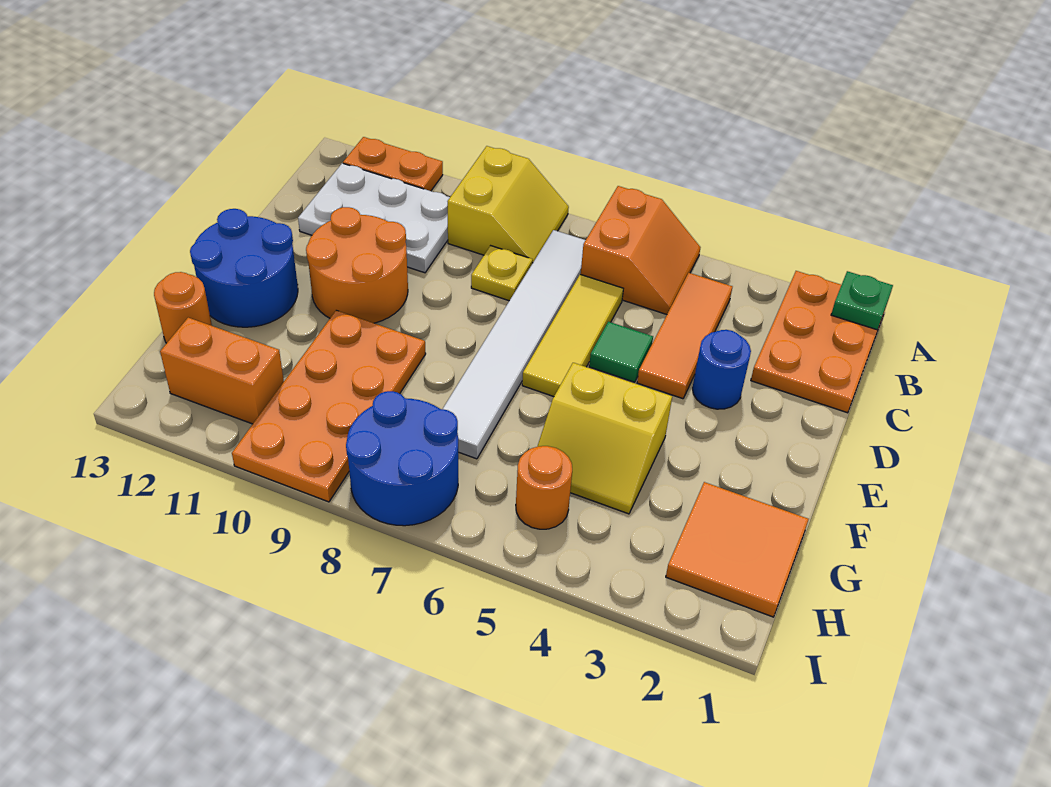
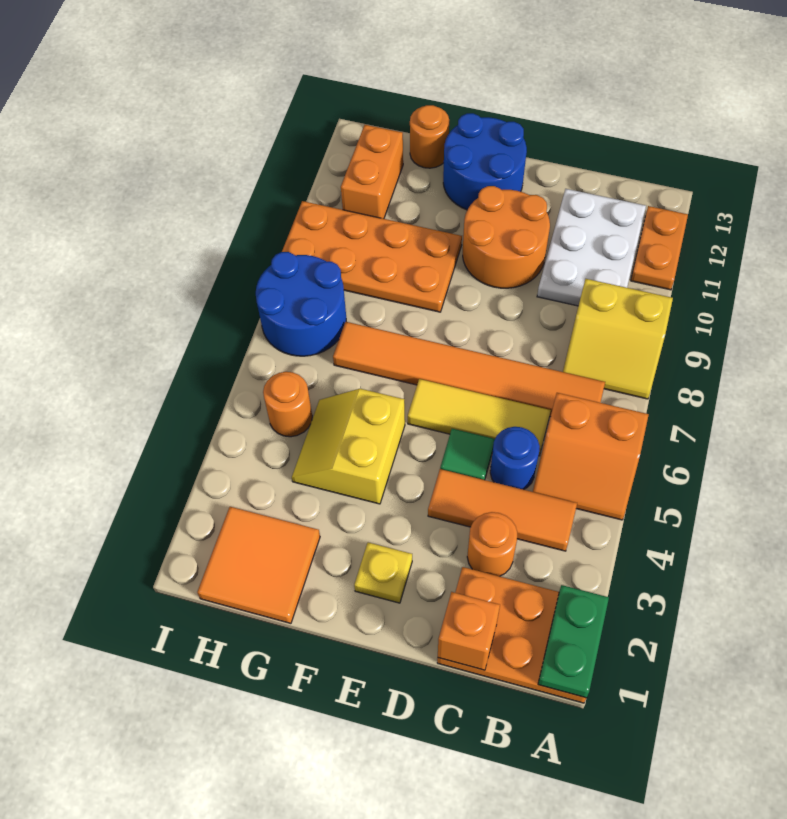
green plate A1 level 2 -> green plate A1:A2 level 2
white tile B7:G7 level 1 -> orange tile B7:G7 level 1
none -> orange brick C1 level 2
none -> orange round brick C3 level 1
yellow plate C8 level 1 -> yellow plate E2 level 1
blue round brick D3 level 1 -> blue round brick C5 level 1

